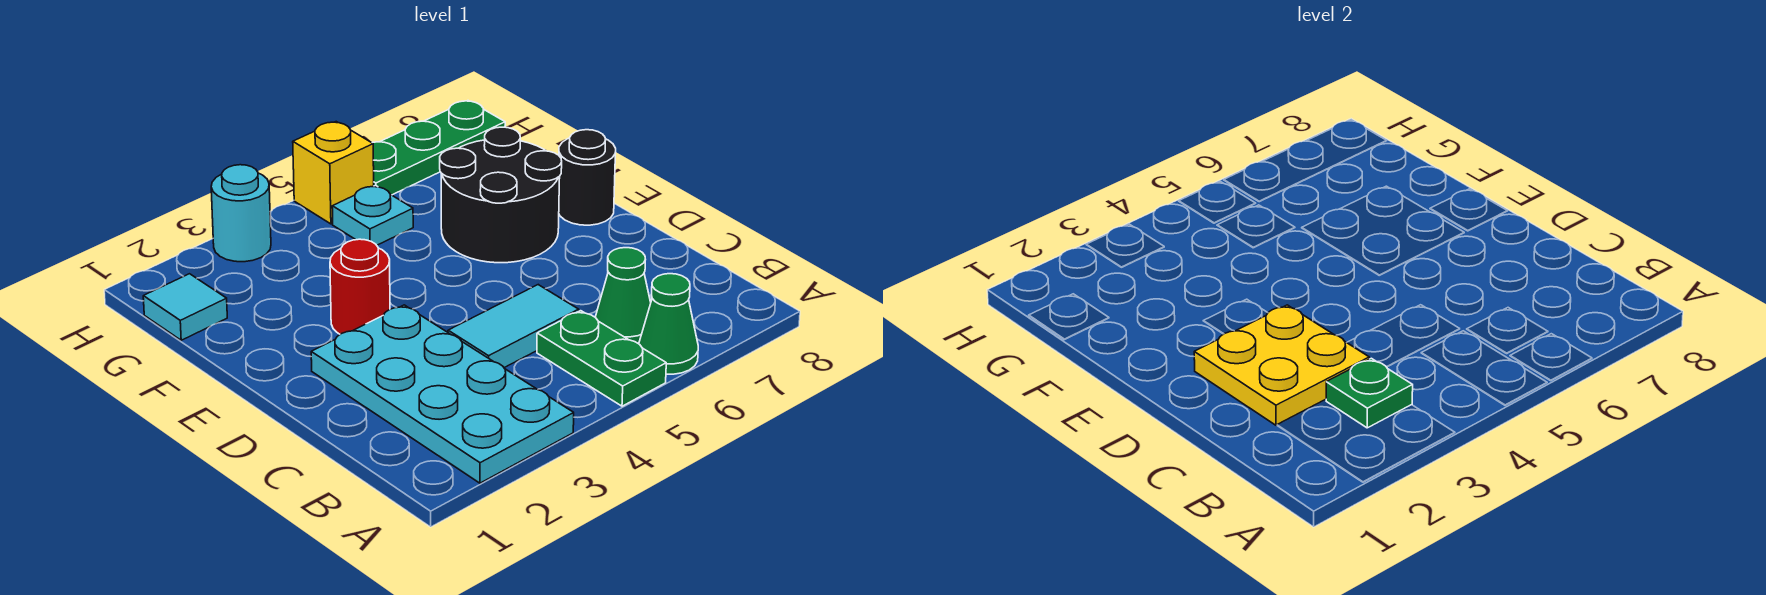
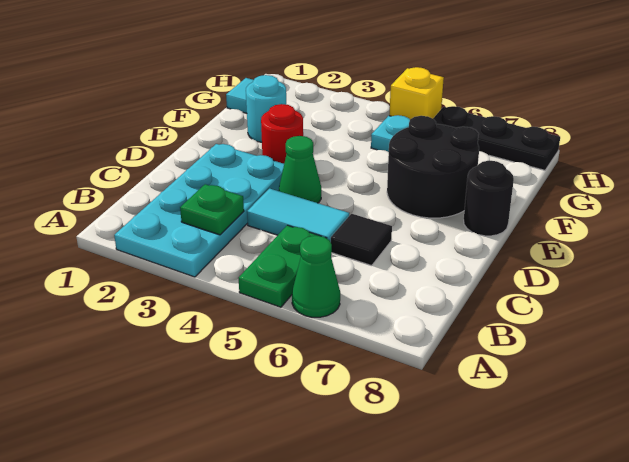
green cone B6 level 1 -> green cone D4 level 1
yellow plate C2:D3 level 2 -> none
none -> black tile C6 level 1
cyan round brick H3 level 1 -> cyan round brick F2 level 1
green plate H6:H8 level 1 -> black plate H6:H8 level 1

